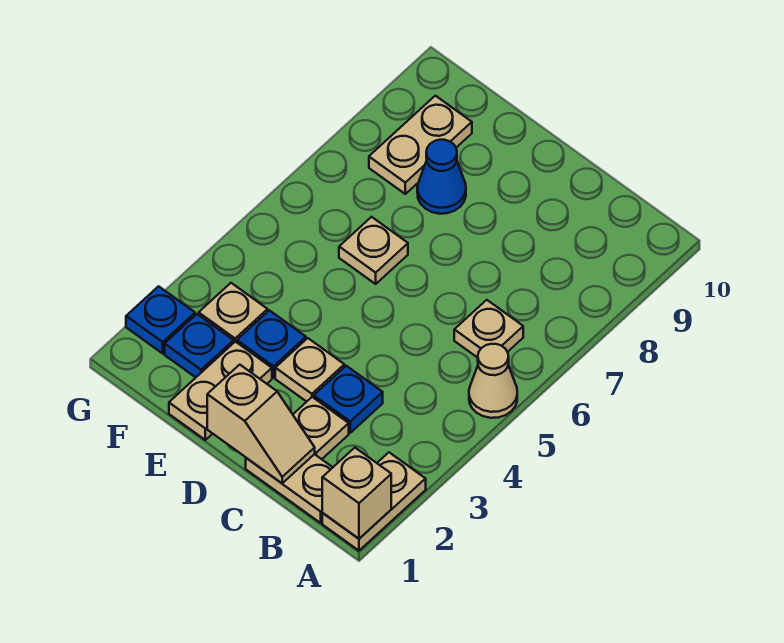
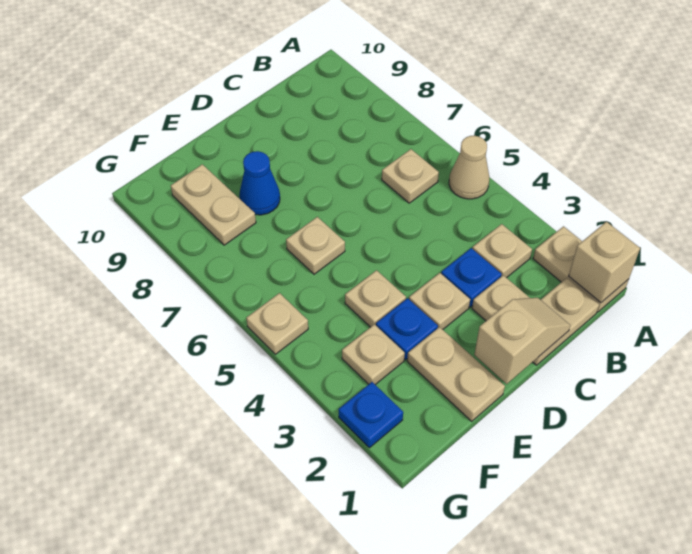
none -> tan plate B3 level 1
none -> tan plate E4 level 1
blue plate F2 level 1 -> none
none -> tan plate G5 level 1

